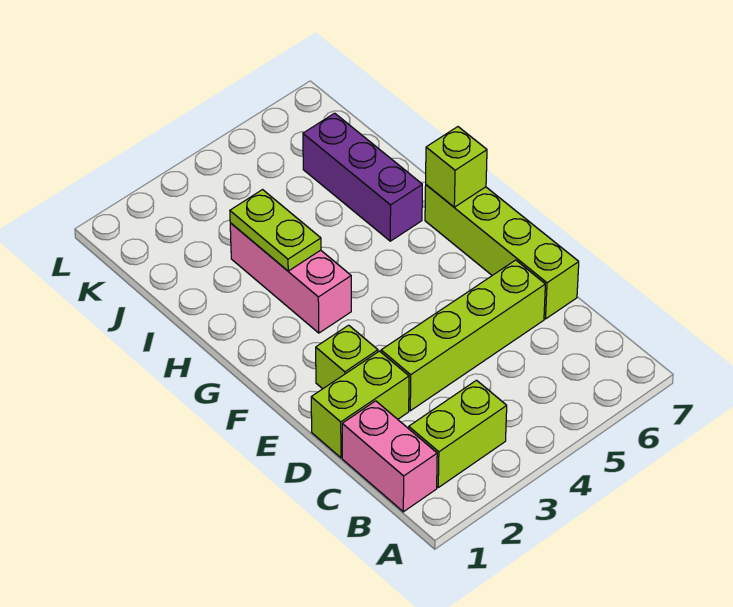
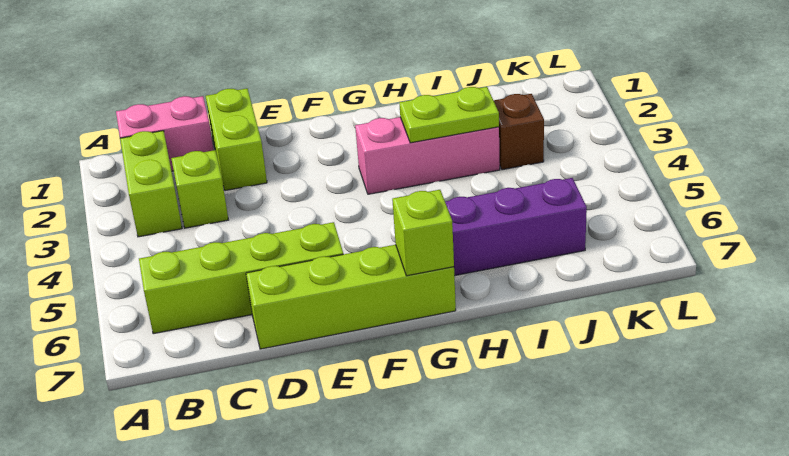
lime brick D3:D6 level 1 -> lime brick B6:E6 level 1
lime brick E2 level 1 -> lime brick C3 level 1
none -> brown brick J3 level 1

